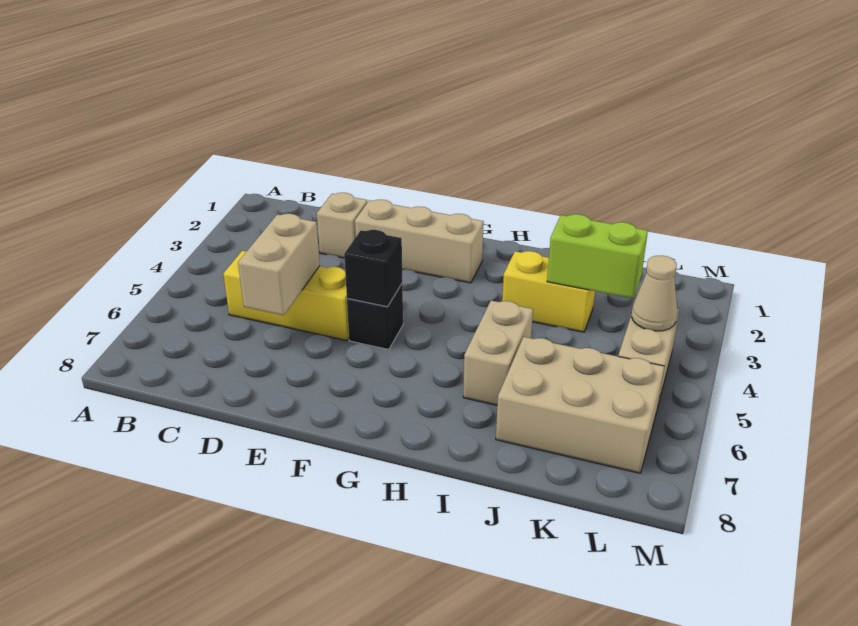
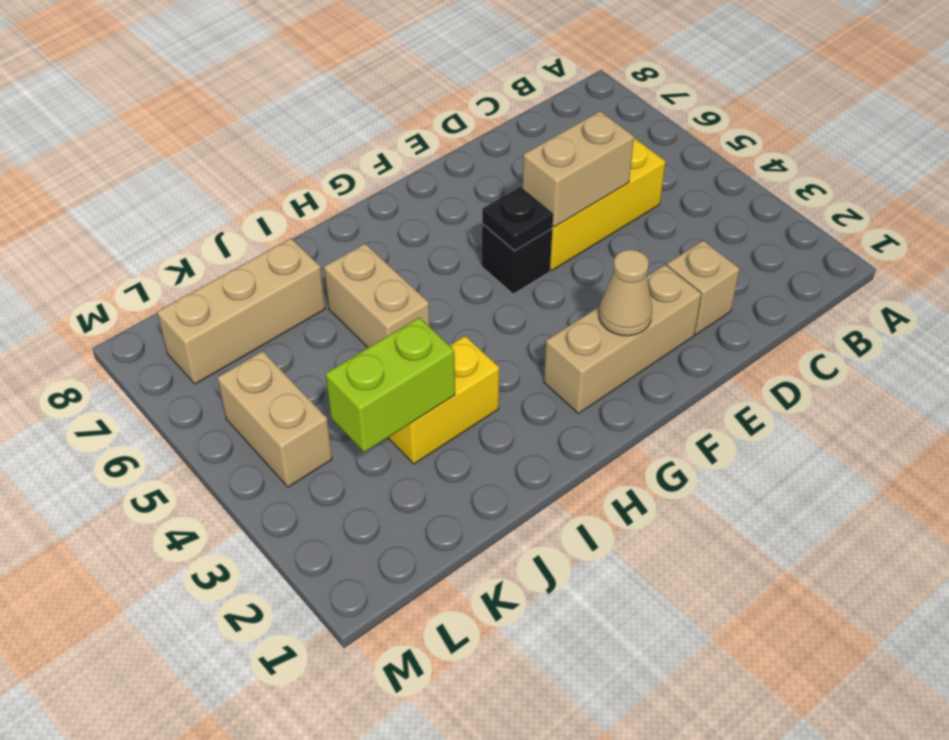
tan brick D5:D6 level 2 -> tan brick D5:E5 level 2
black brick F5 level 2 -> black plate F5 level 2
tan brick J6:L7 level 1 -> tan brick J7:L7 level 1
tan cone L4 level 2 -> tan cone F2 level 2

